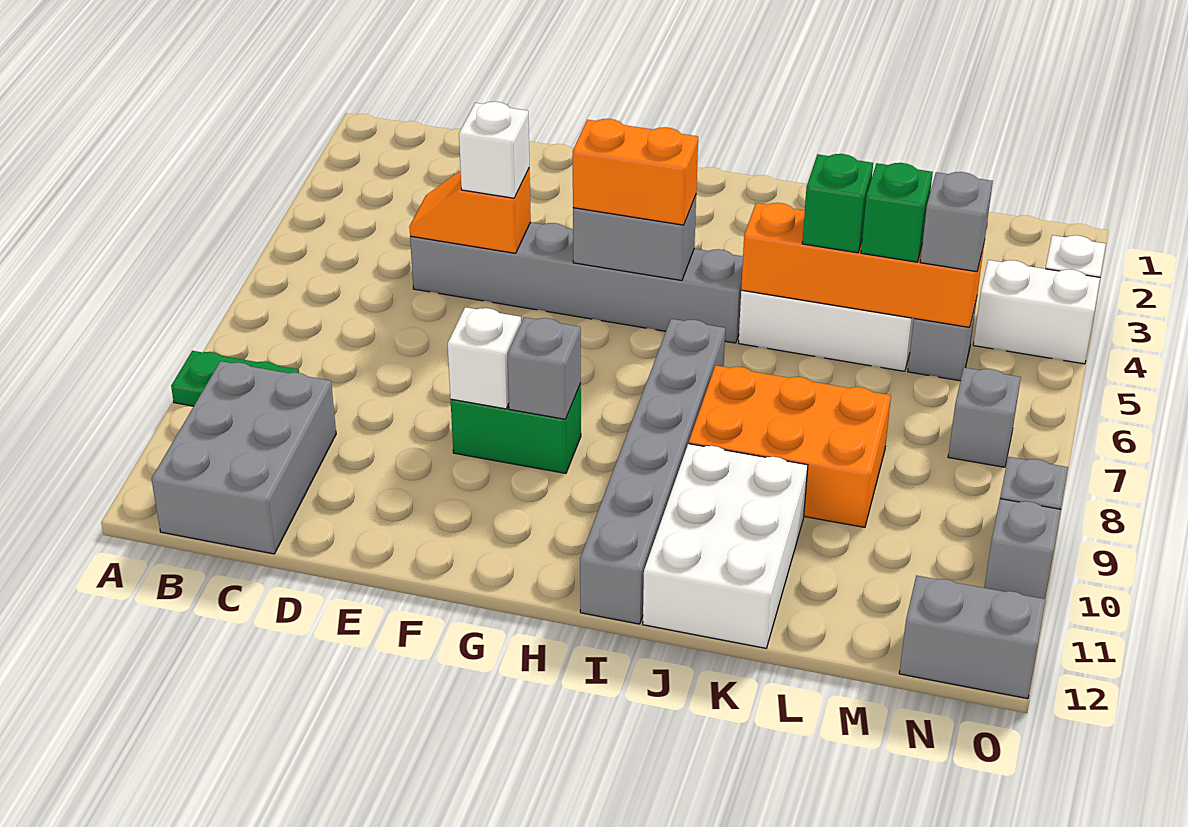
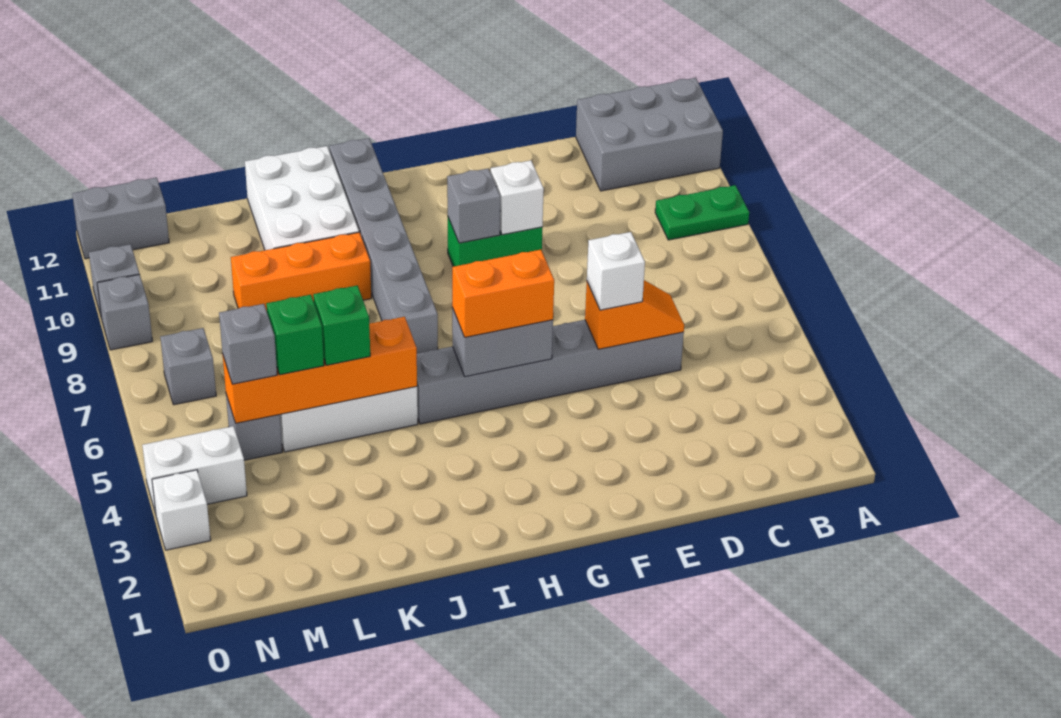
grey brick B10:C12 level 1 -> grey brick A11:C12 level 1
orange brick J8:L9 level 1 -> orange brick J9:L9 level 1

